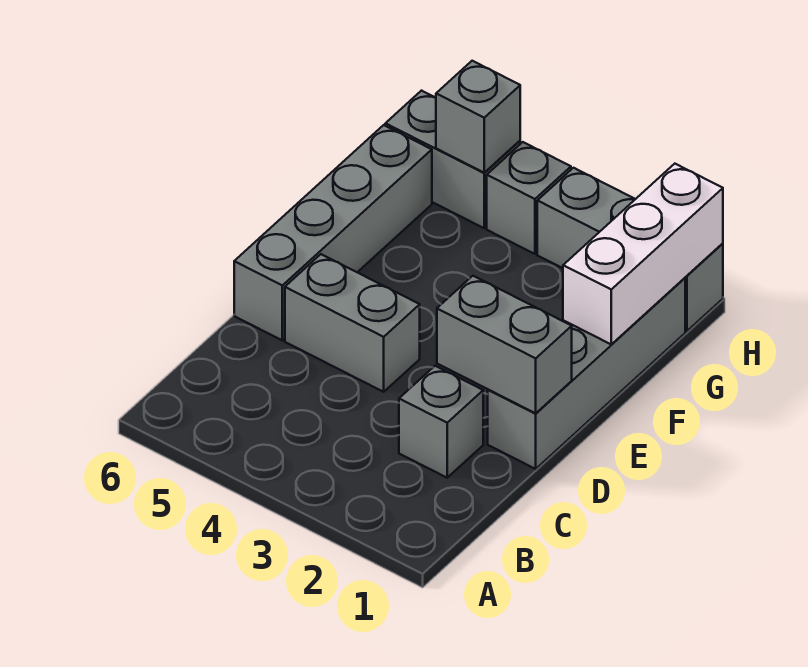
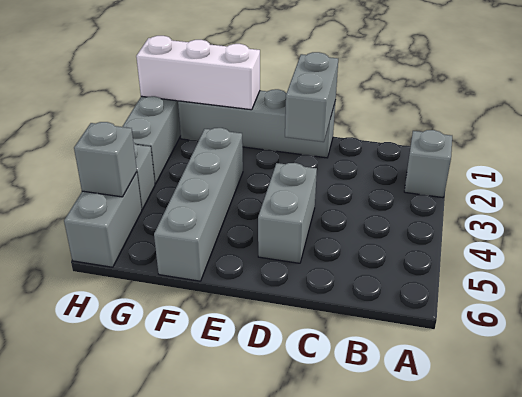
grey brick C2 level 1 -> grey brick A2 level 1
grey brick D6:G6 level 1 -> grey brick F3:F6 level 1

